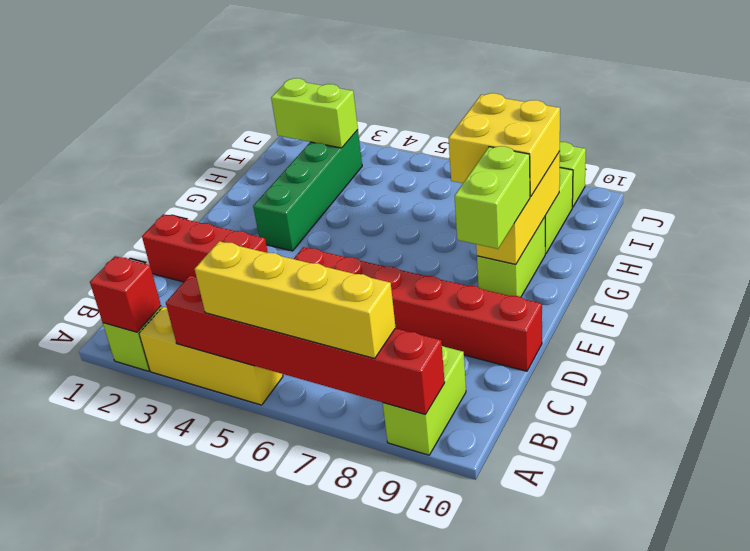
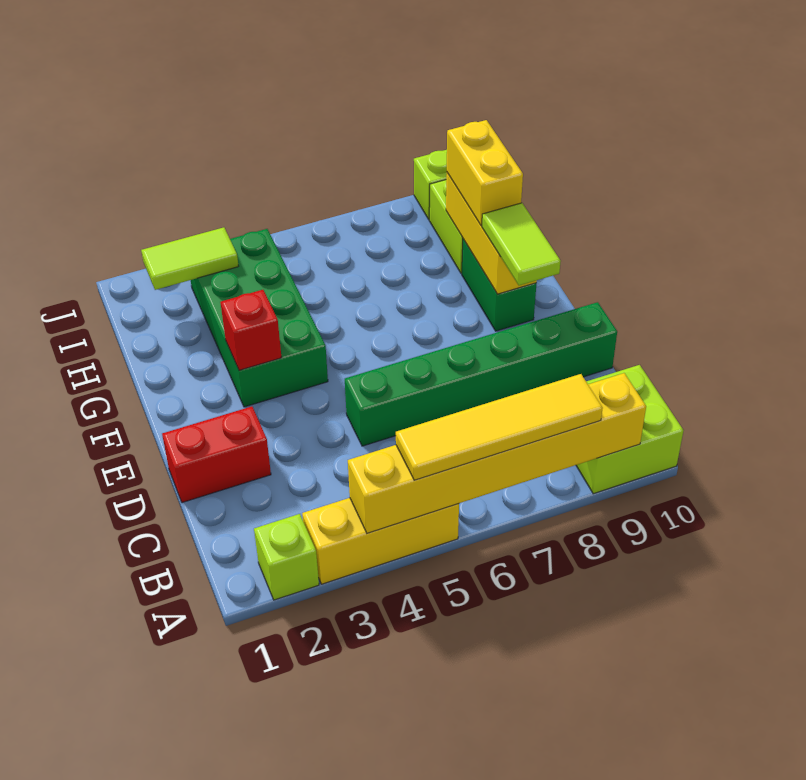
red brick A2 level 2 -> red brick F3 level 2
red brick A4:A9 level 2 -> yellow brick A4:A9 level 2
yellow brick A5:A8 level 3 -> yellow tile A5:A8 level 3
lime brick A9:B9 level 1 -> lime brick A9:B10 level 1
red brick D1:D3 level 1 -> red brick D1:D2 level 1
red brick D5:D10 level 1 -> green brick D5:D10 level 1
lime brick E9:F9 level 3 -> lime tile E9:F9 level 3
green brick F3:I3 level 1 -> green brick F3:I4 level 1
lime brick F9:G9 level 1 -> green brick F9:G9 level 1
yellow brick G8:H9 level 3 -> yellow brick G9:H9 level 3
lime brick I2:I3 level 2 -> lime tile I2:I3 level 2

